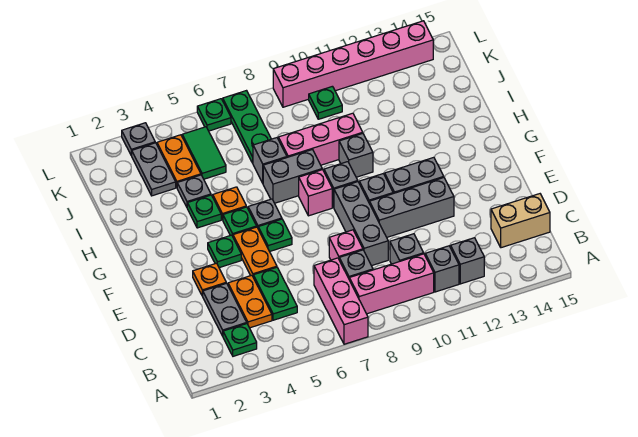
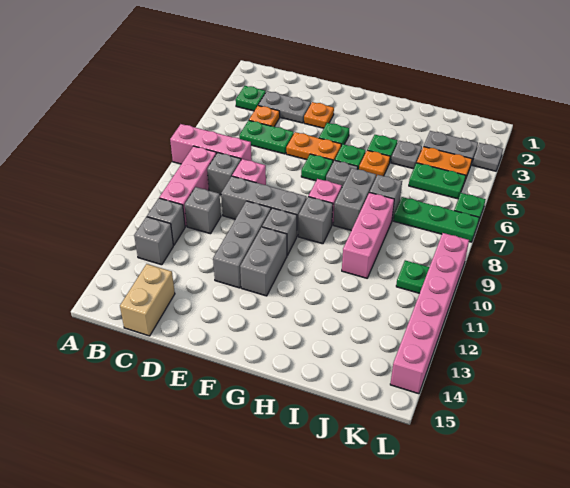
orange plate C4:D4 level 1 -> orange plate C4 level 1
grey brick H10 level 1 -> none
green tile J5:K5 level 1 -> green plate J5:K5 level 1

